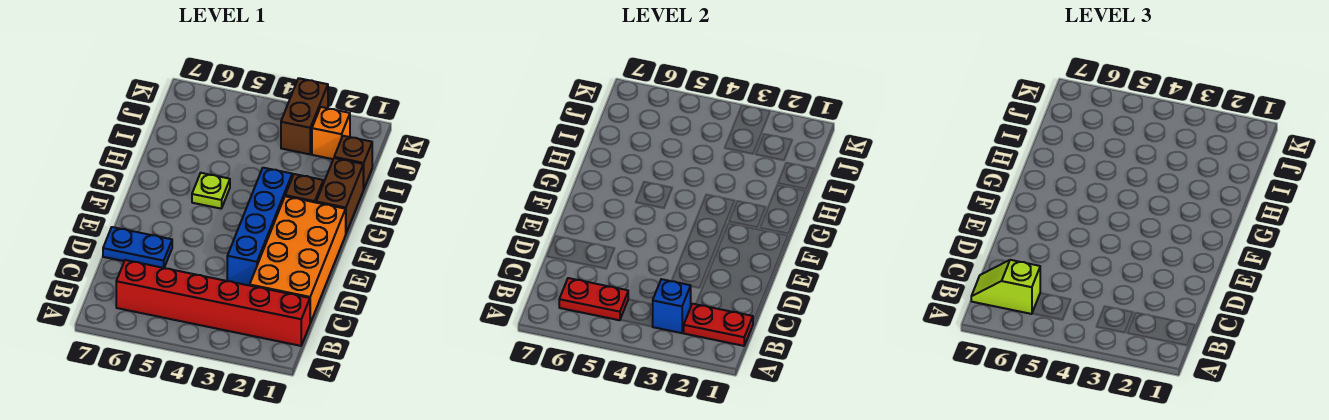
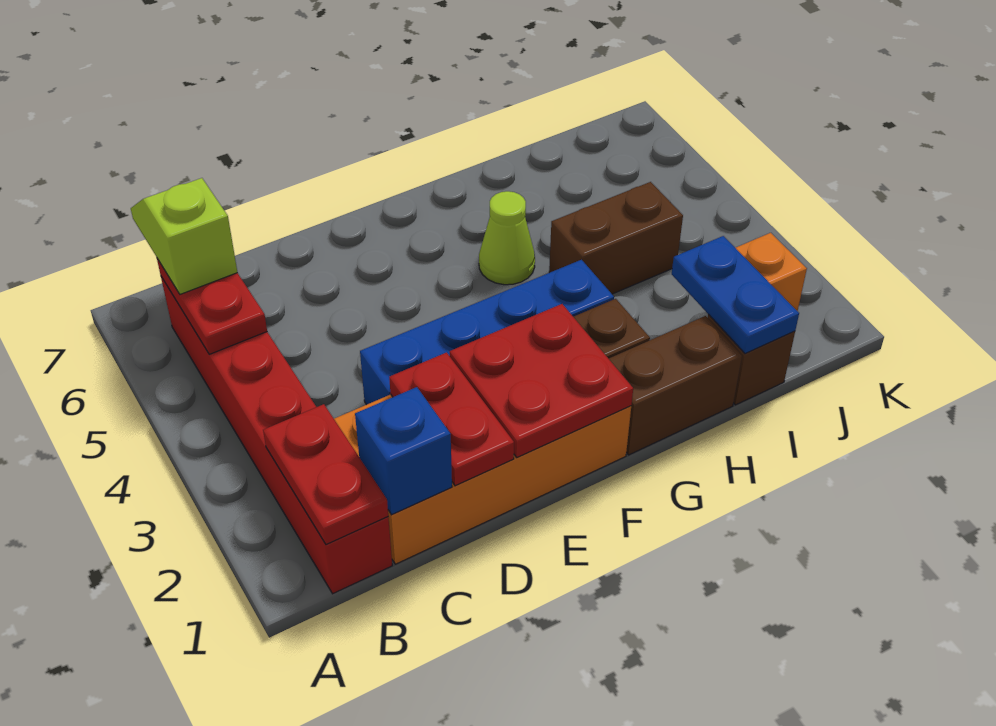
blue brick B3 level 2 -> blue brick C1 level 2
none -> red plate D1:D2 level 2
blue plate D6:D7 level 1 -> blue plate I1:I2 level 2
none -> red plate E1:F2 level 2
lime plate G5 level 1 -> lime cone G5 level 1
brown brick J3:K3 level 1 -> brown brick H4:I4 level 1

